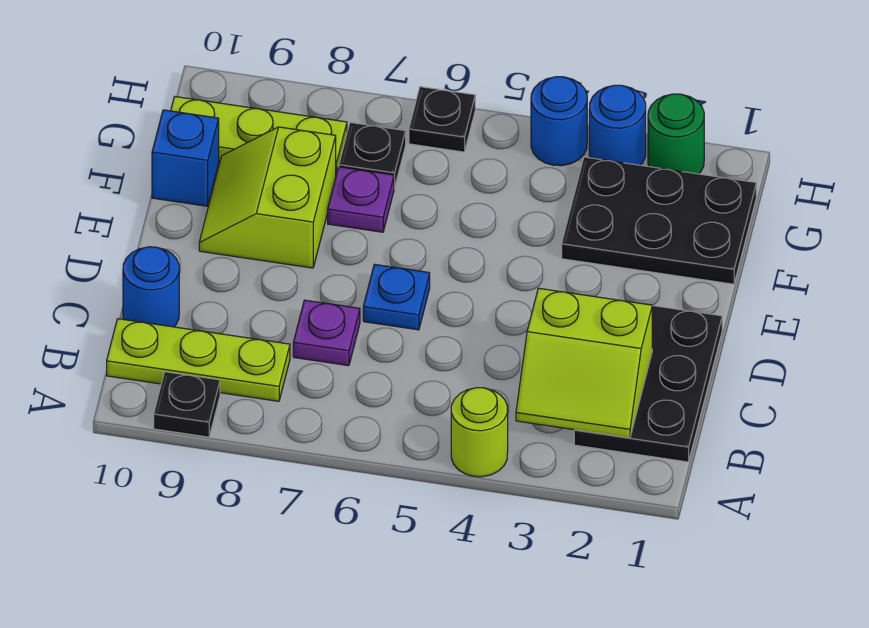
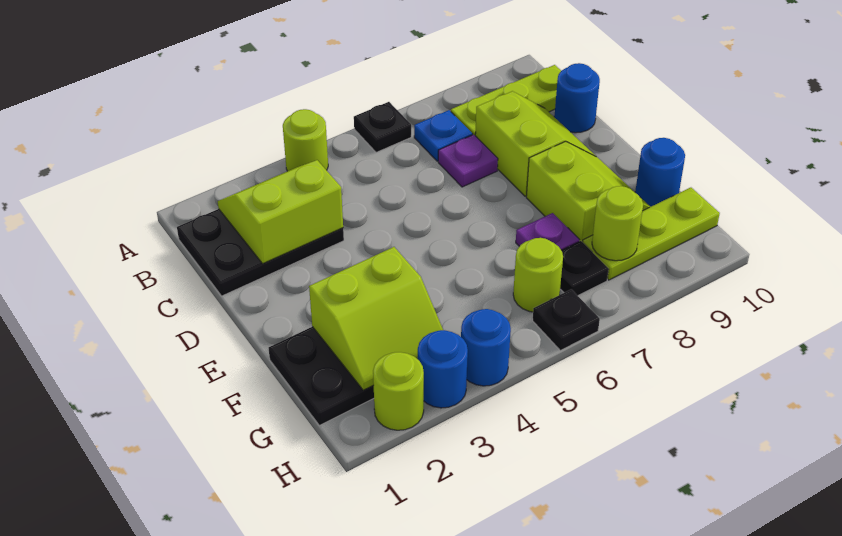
black plate A9 level 1 -> black plate A6 level 1
black plate B1:D2 level 1 -> black plate B1:C3 level 1
none -> lime slope C8:D9 level 1 top 8
blue plate D6 level 1 -> blue plate B7 level 1
none -> lime slope F2:G3 level 2 top F
blue brick F10 level 1 -> blue round brick F10 level 1
none -> lime round brick G6 level 1
none -> lime round brick G8 level 2
green round brick H2 level 1 -> lime round brick H2 level 1

